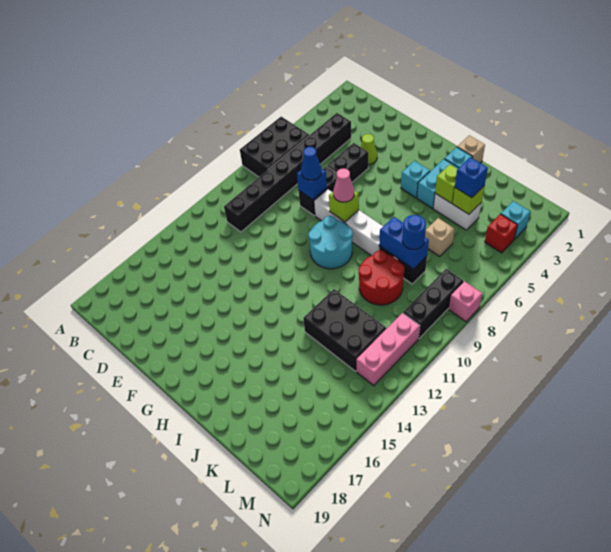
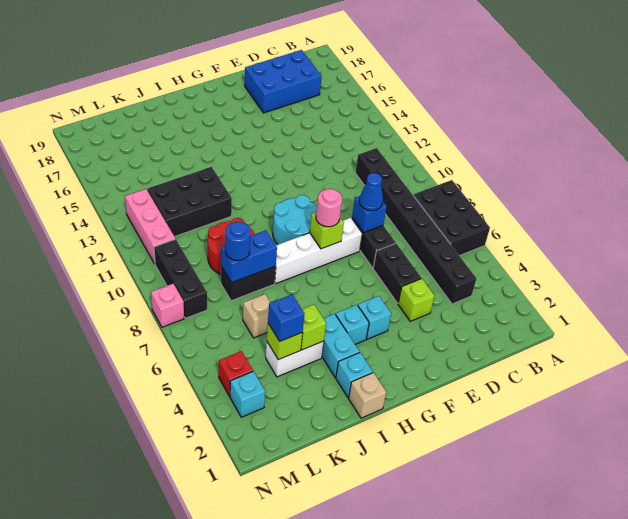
none -> blue brick C17:E18 level 1
lime cone E4 level 1 -> lime brick E4 level 1
none -> cyan brick G4 level 1
pink cone G8 level 3 -> pink round brick G8 level 3

